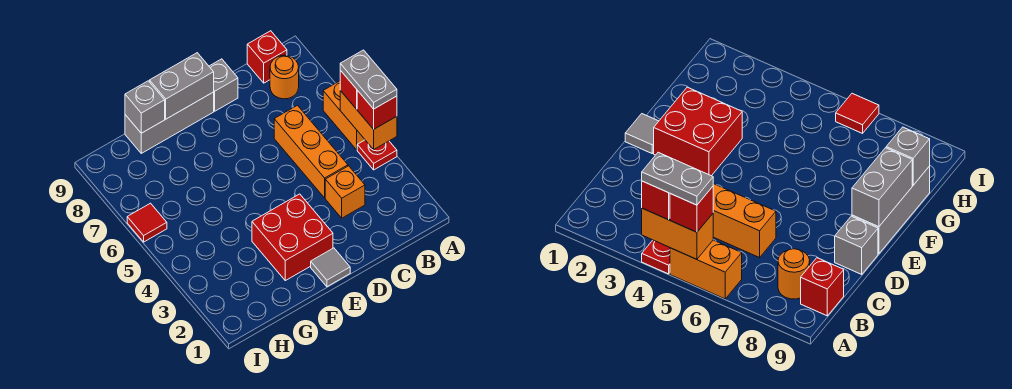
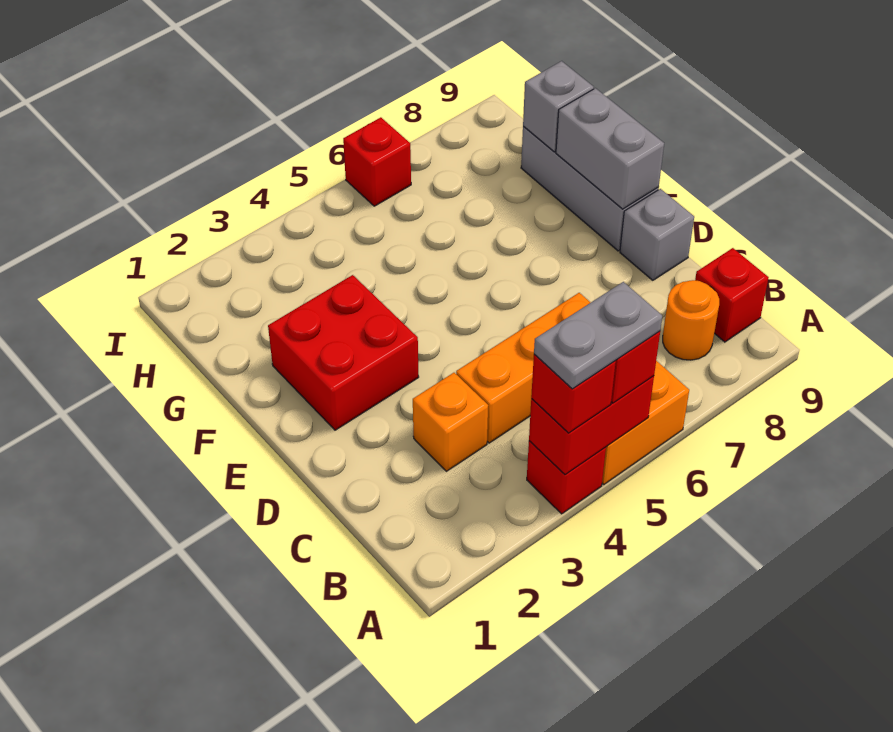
red plate A4 level 1 -> red brick A4 level 1
orange brick A4:A5 level 2 -> red brick A4:A5 level 2
grey tile E1 level 1 -> none
red tile I6 level 1 -> red brick I6 level 1

